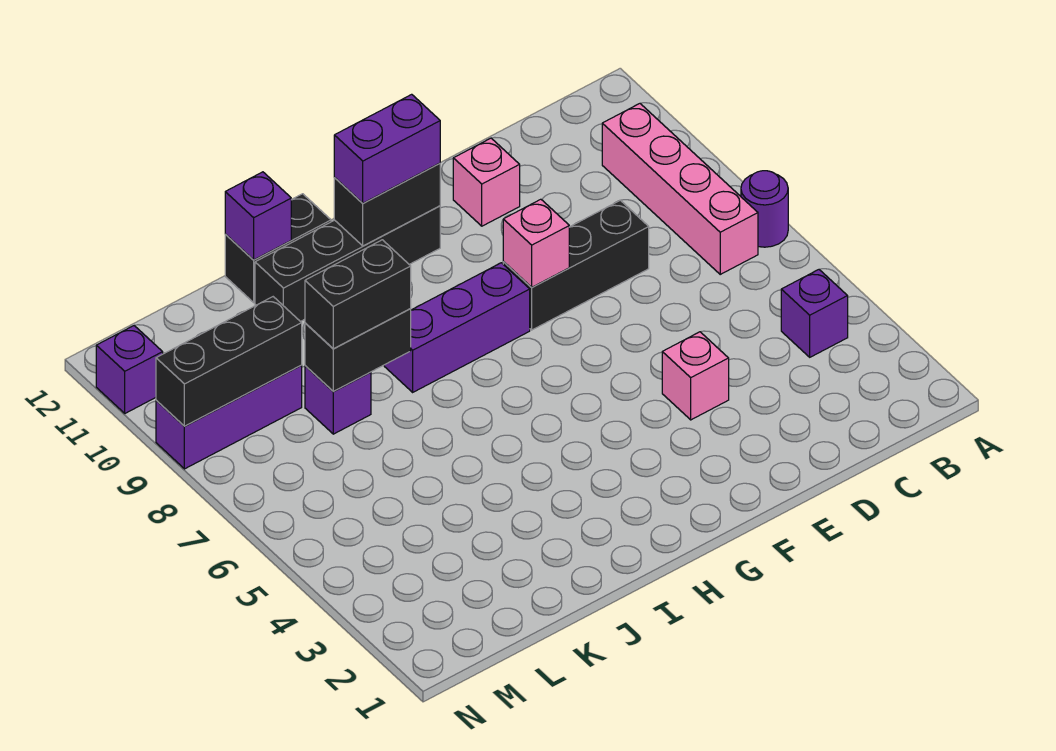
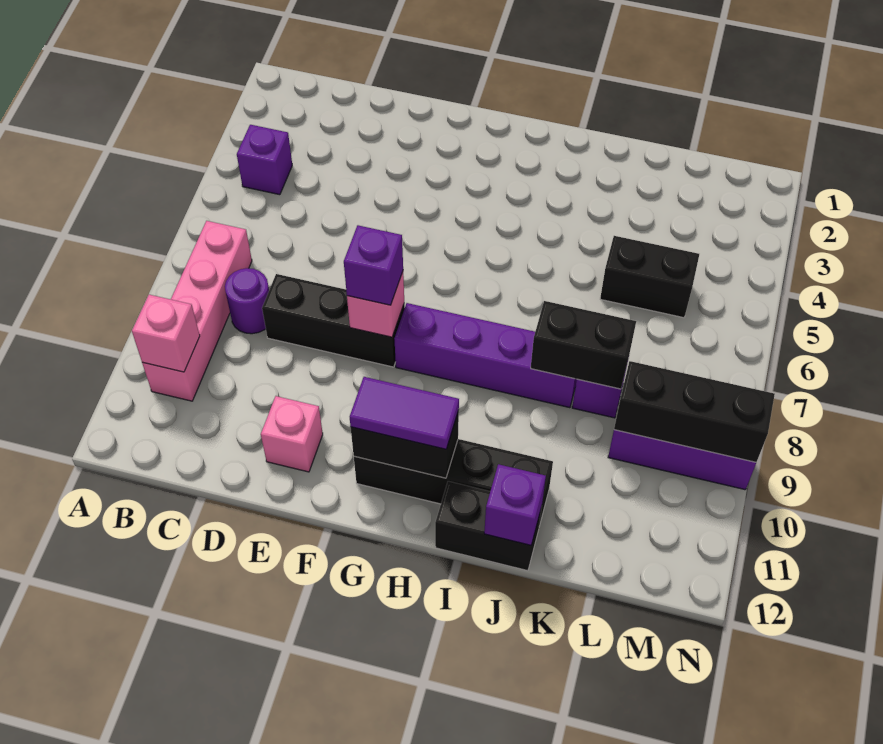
purple round brick A7 level 1 -> purple round brick C8 level 1
pink brick E4 level 1 -> pink brick B10 level 2
purple brick G8:I8 level 1 -> purple brick G8:J8 level 1
purple brick G11:H11 level 3 -> purple tile G11:H11 level 3
black brick J8:K8 level 3 -> black brick K5:L5 level 1
purple brick N11 level 1 -> purple brick F8 level 3

